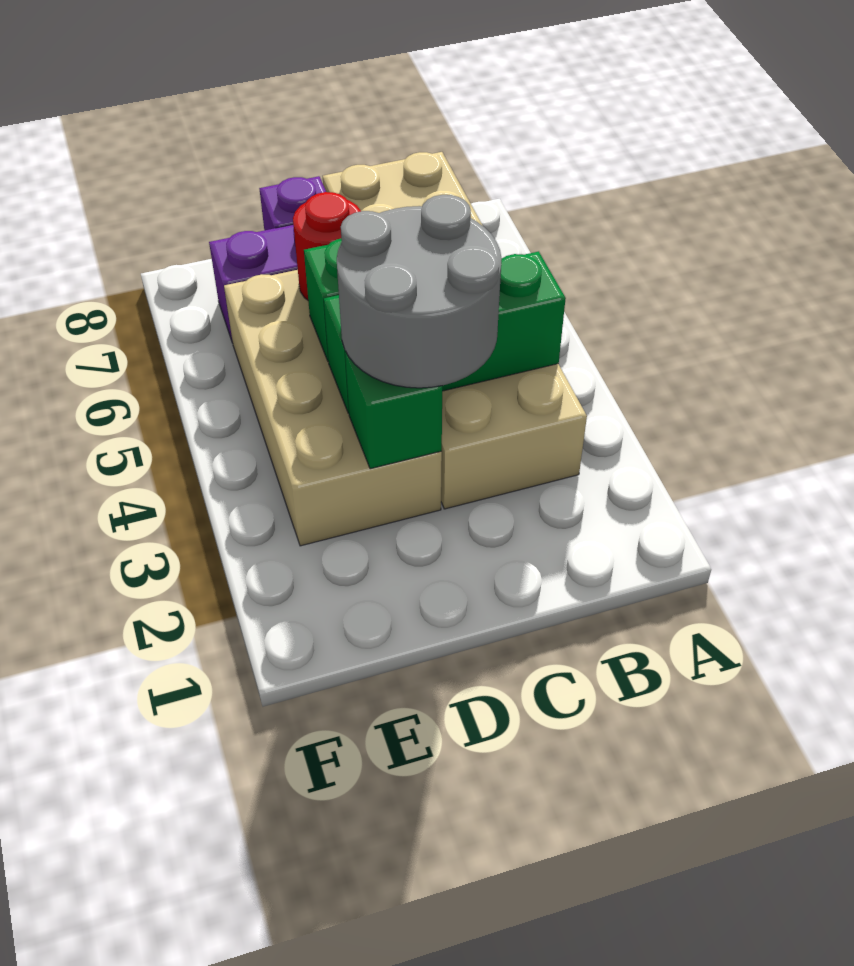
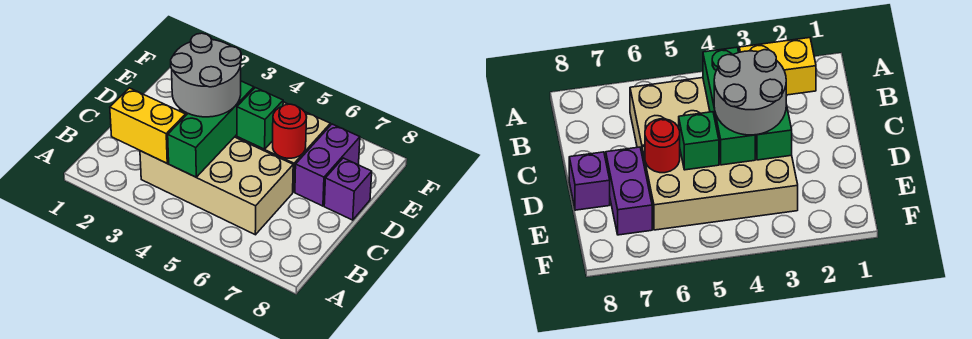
none -> yellow brick B2:B3 level 2
tan brick B3:C8 level 1 -> tan brick B3:C6 level 1

